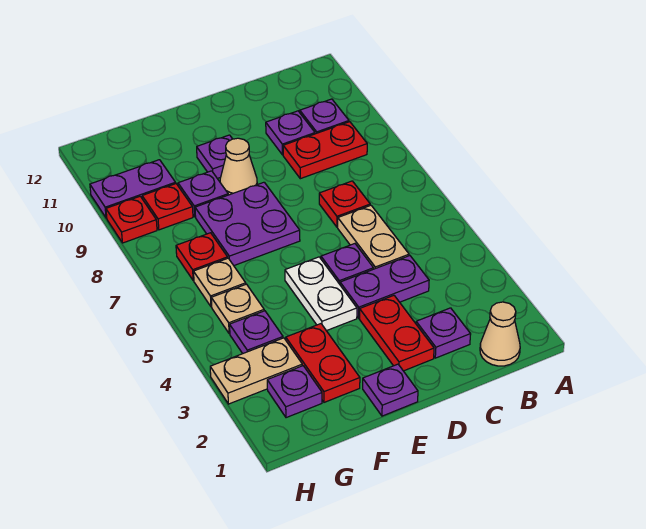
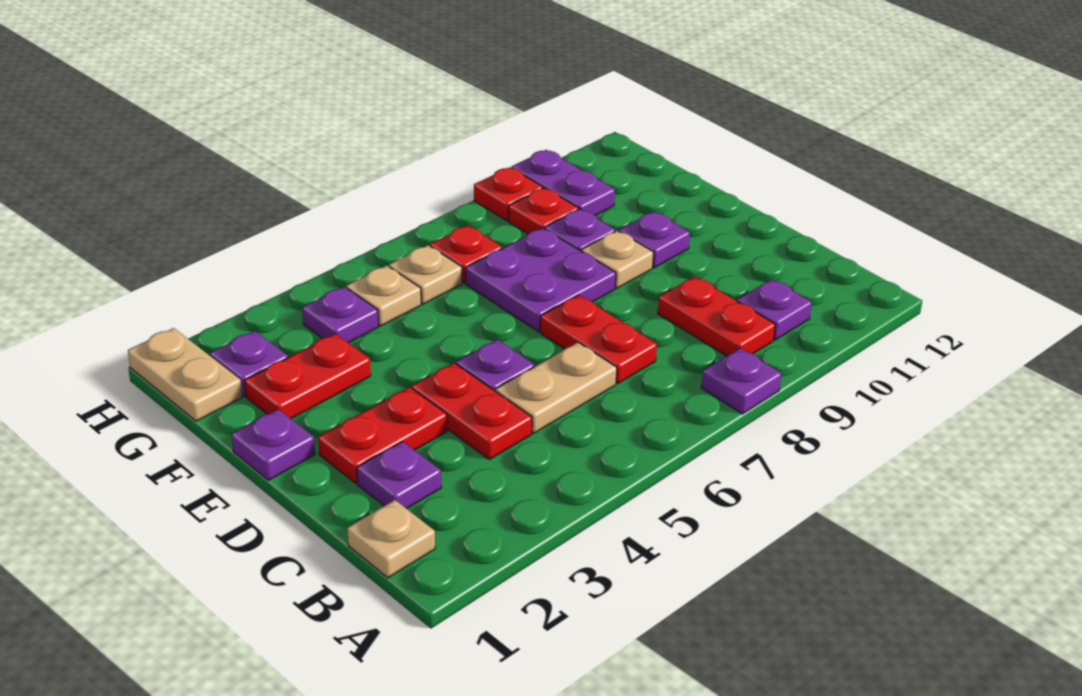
tan cone B1 level 1 -> tan plate B1 level 1
purple plate C4:D4 level 1 -> red plate C4:D4 level 1
red plate C7 level 1 -> red plate C7:D7 level 1
purple plate C10 level 1 -> purple plate A8 level 1
white plate E4:E5 level 1 -> none
tan cone E9 level 1 -> tan plate E9 level 1
tan plate G3:H3 level 1 -> tan plate G1:H1 level 1

